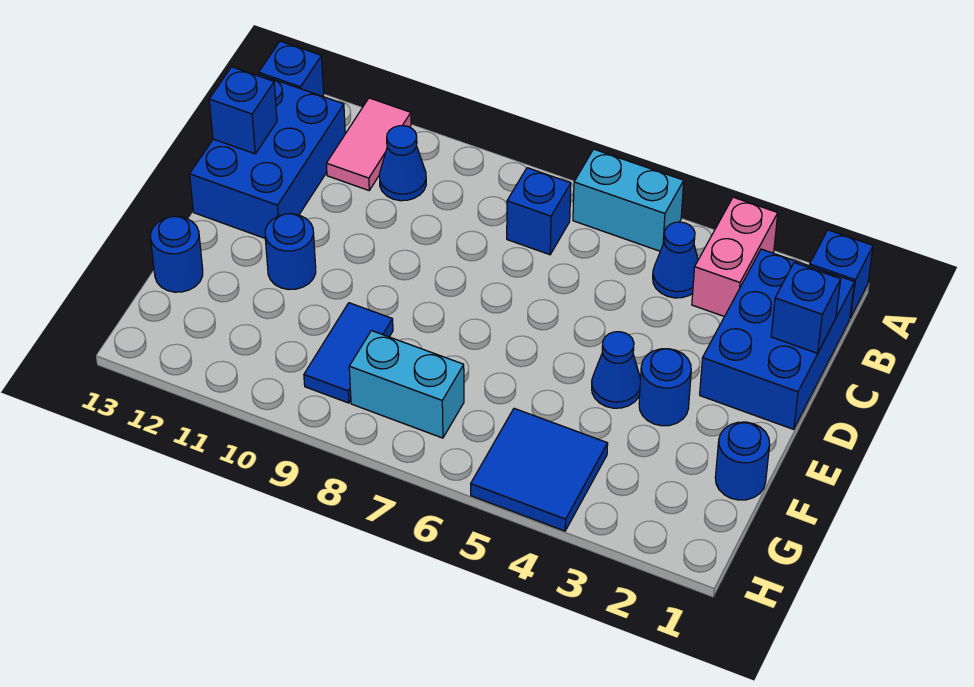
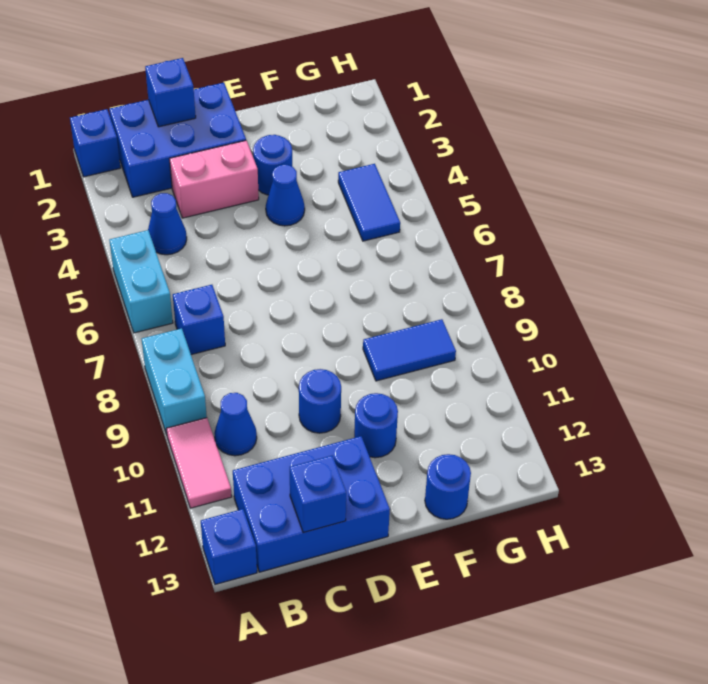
pink brick A3:B3 level 1 -> pink brick C3:D3 level 1
pink tile A11:B11 level 1 -> pink tile A10:A11 level 1
blue round brick F1 level 1 -> blue round brick D10 level 1
blue tile G4:H5 level 1 -> blue tile G4:G5 level 1
cyan brick G7:G8 level 1 -> cyan brick A8:A9 level 1

